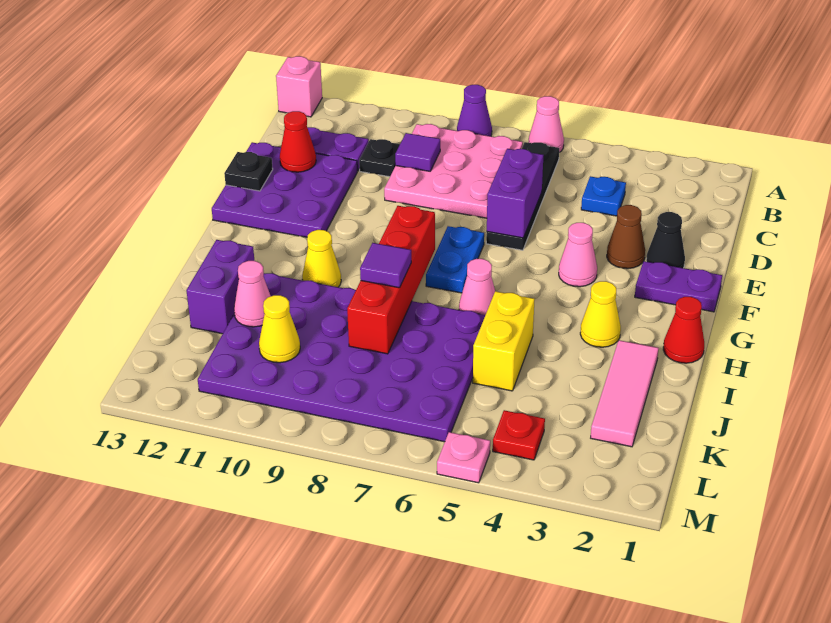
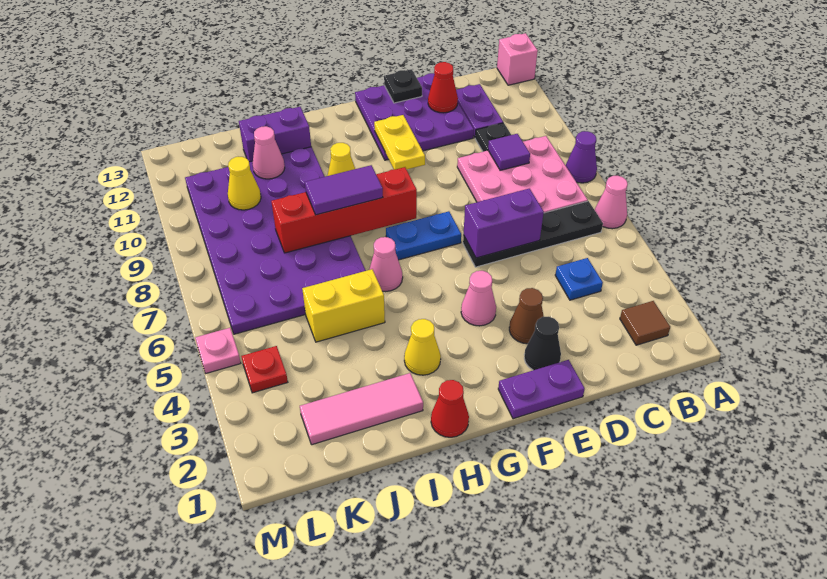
none -> brown tile B2 level 1
purple plate F1:F2 level 1 -> purple plate E1:F1 level 1
none -> yellow plate F10:F11 level 2
purple tile I8 level 3 -> purple tile H8:I8 level 3

